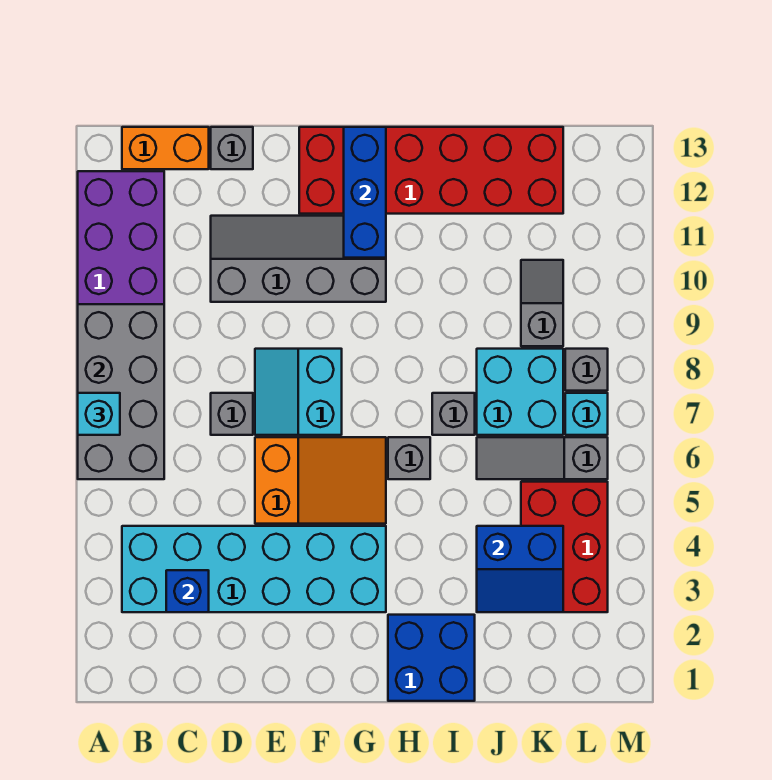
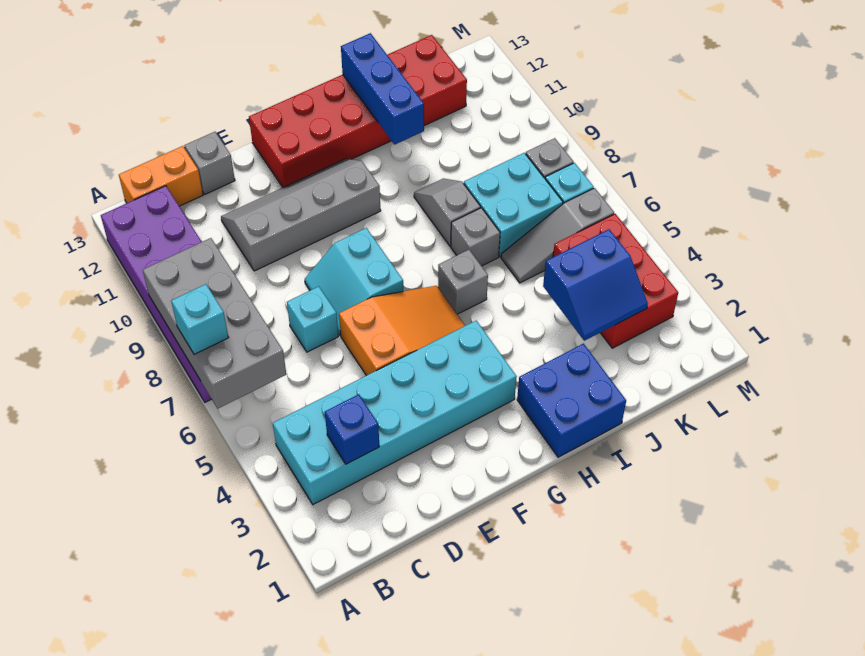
grey brick D7 level 1 -> cyan brick D7 level 1
blue brick G11:G13 level 2 -> blue brick I11:I13 level 2
grey slope K9:K10 level 1 top 9 -> grey slope I8:I9 level 1 top 8

